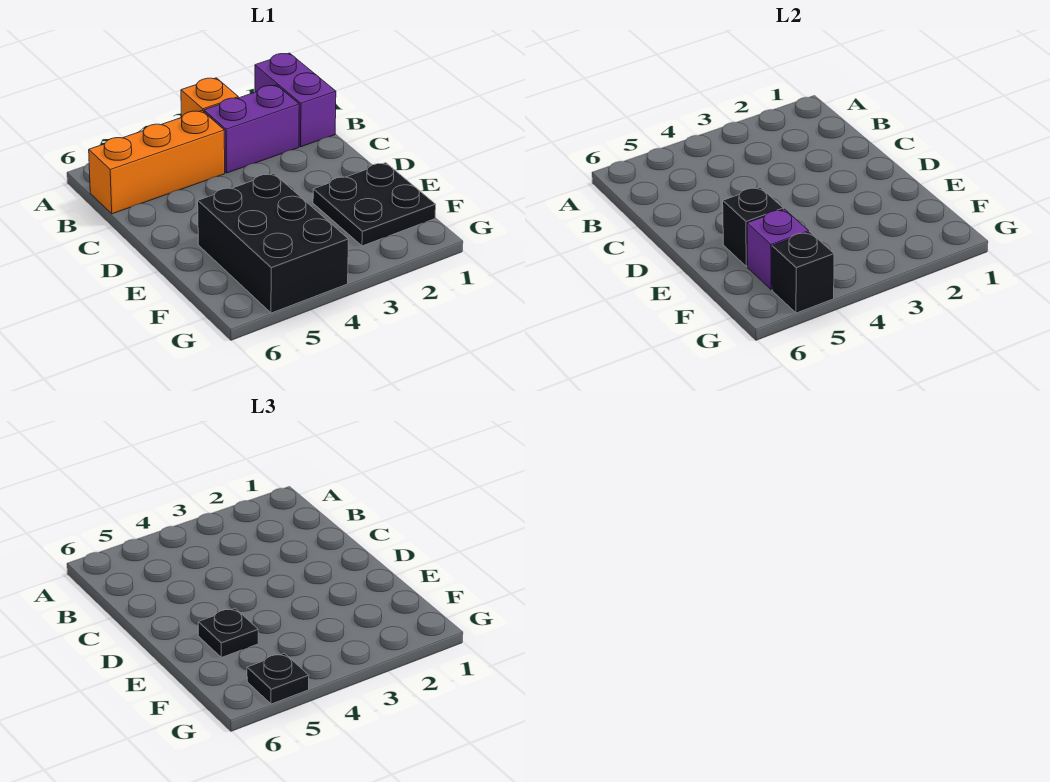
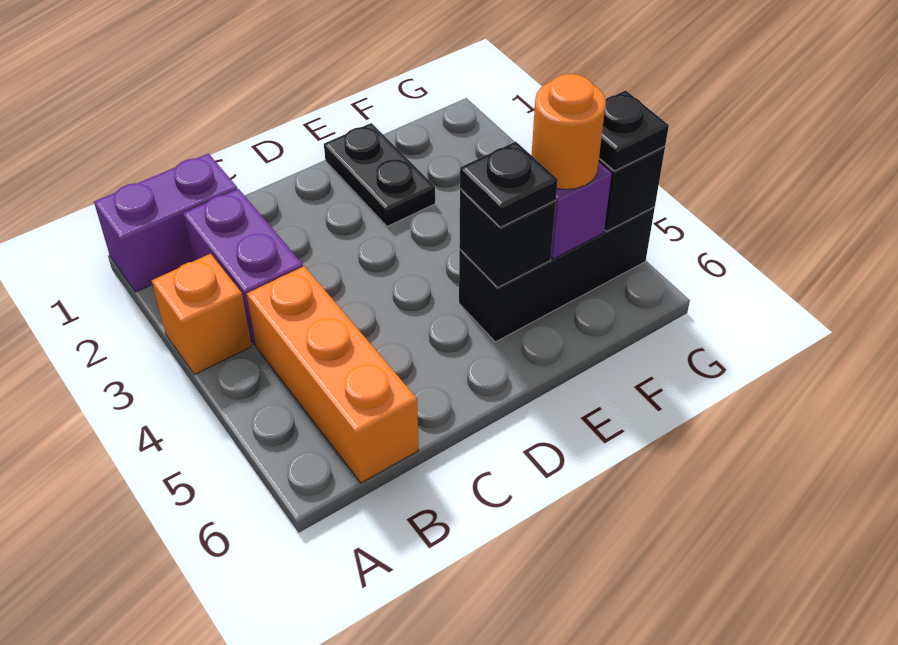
black plate E1:F2 level 1 -> black plate E1:E2 level 1
black brick E4:G5 level 1 -> black brick E5:G5 level 1
none -> orange round brick F5 level 3

